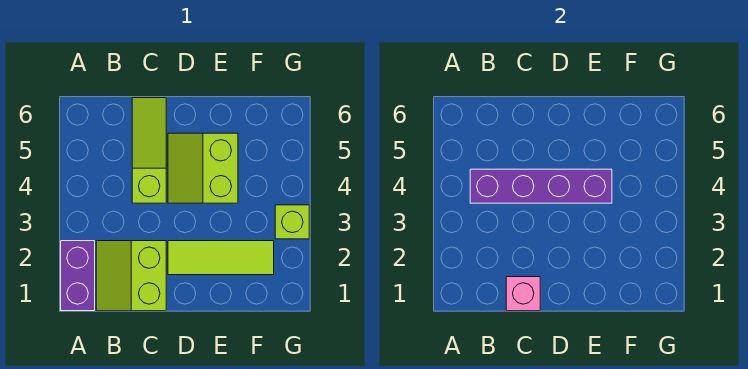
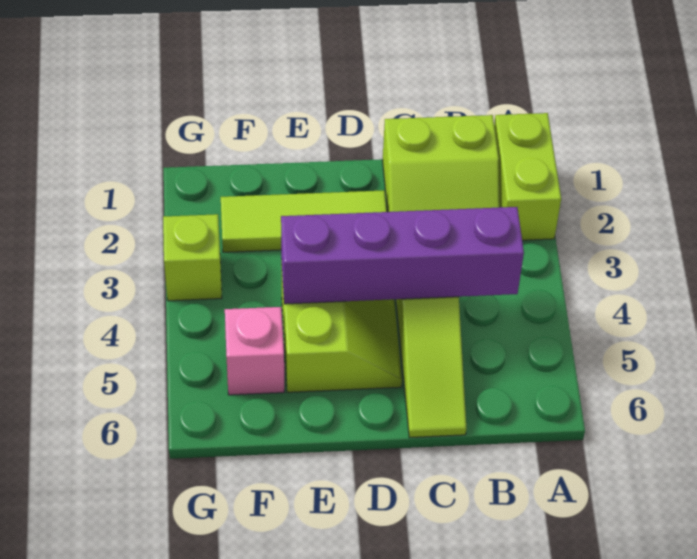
purple brick A1:A2 level 1 -> lime brick A1:A2 level 1
lime slope B1:C2 level 1 top C -> lime slope B1:C2 level 1 top 1
pink brick C1 level 2 -> pink brick F5 level 1

